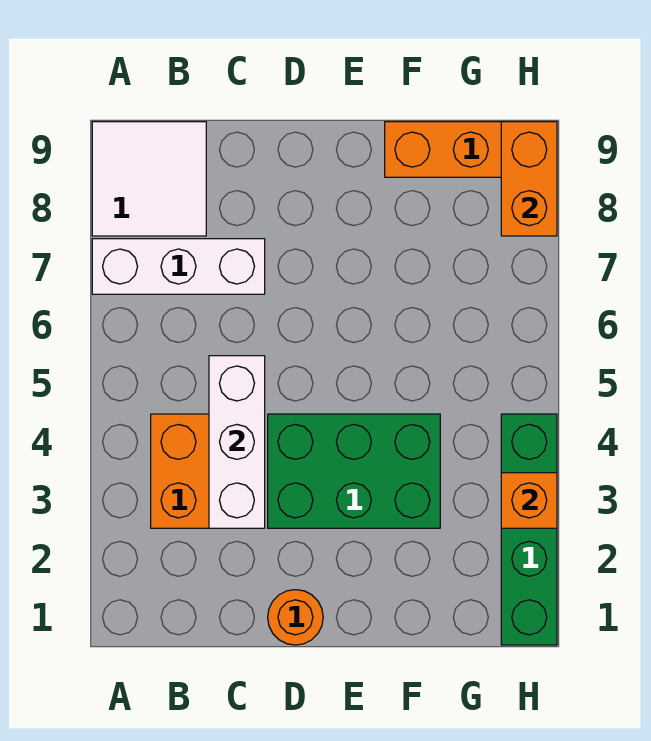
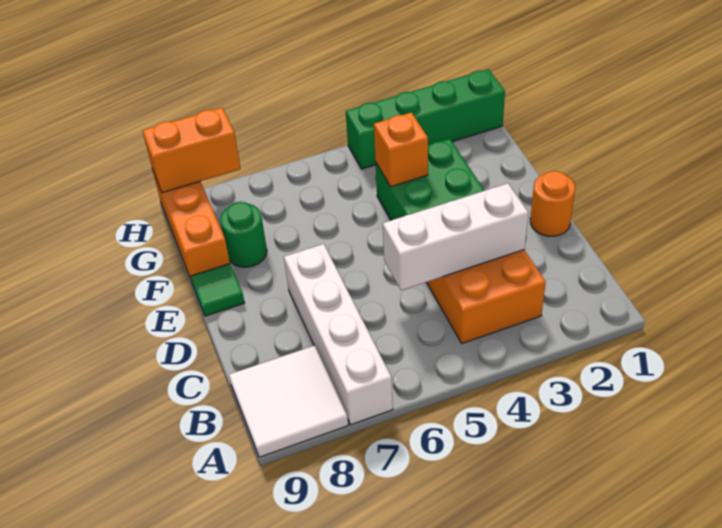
white brick A7:C7 level 1 -> white brick A7:D7 level 1
none -> green tile E9 level 1
none -> green round brick F8 level 1
orange brick H3 level 2 -> orange brick F4 level 2

